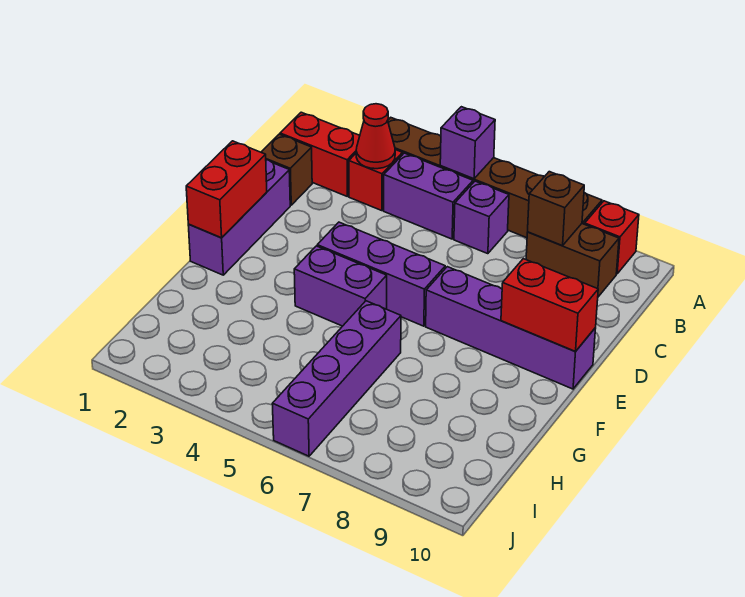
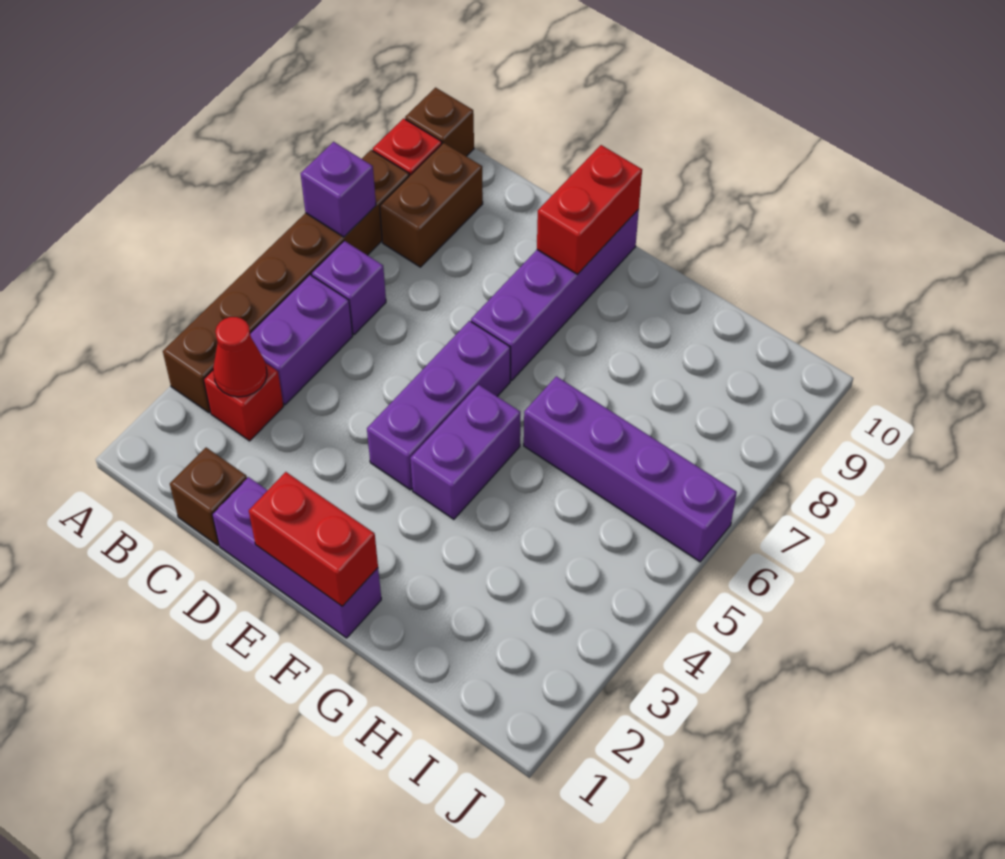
purple brick A5 level 2 -> purple brick A7 level 2
red brick B1:B2 level 1 -> none
brown brick B8 level 2 -> brown brick A10 level 1

